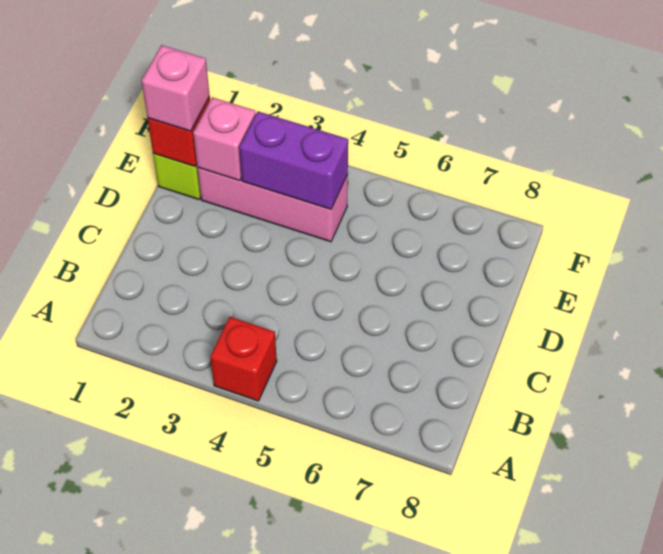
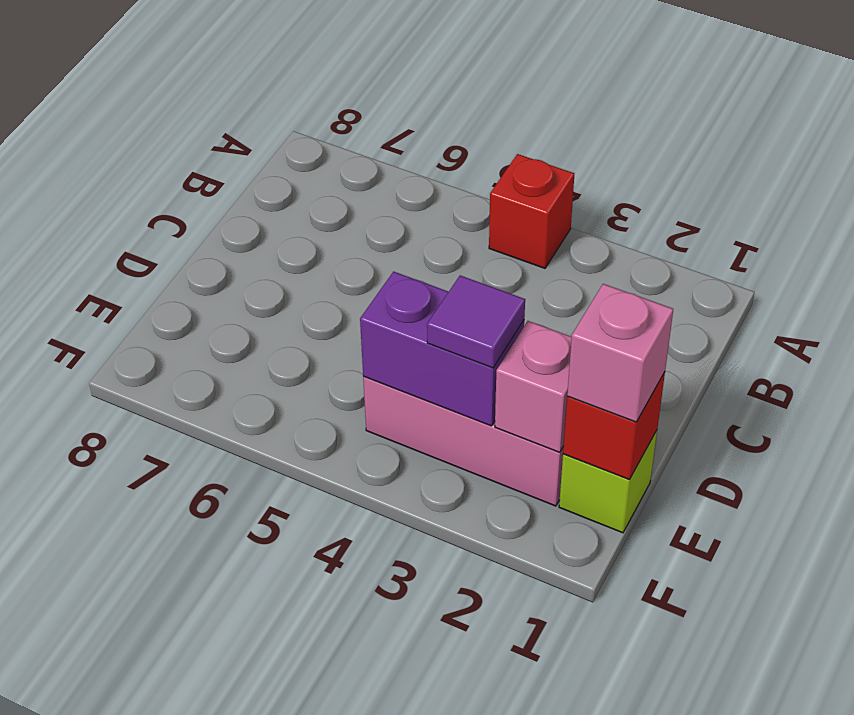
none -> purple tile E3 level 3

